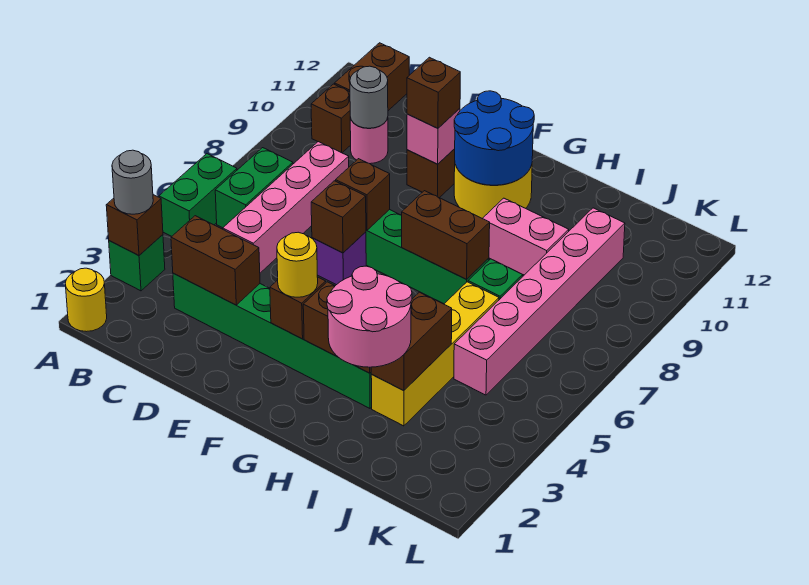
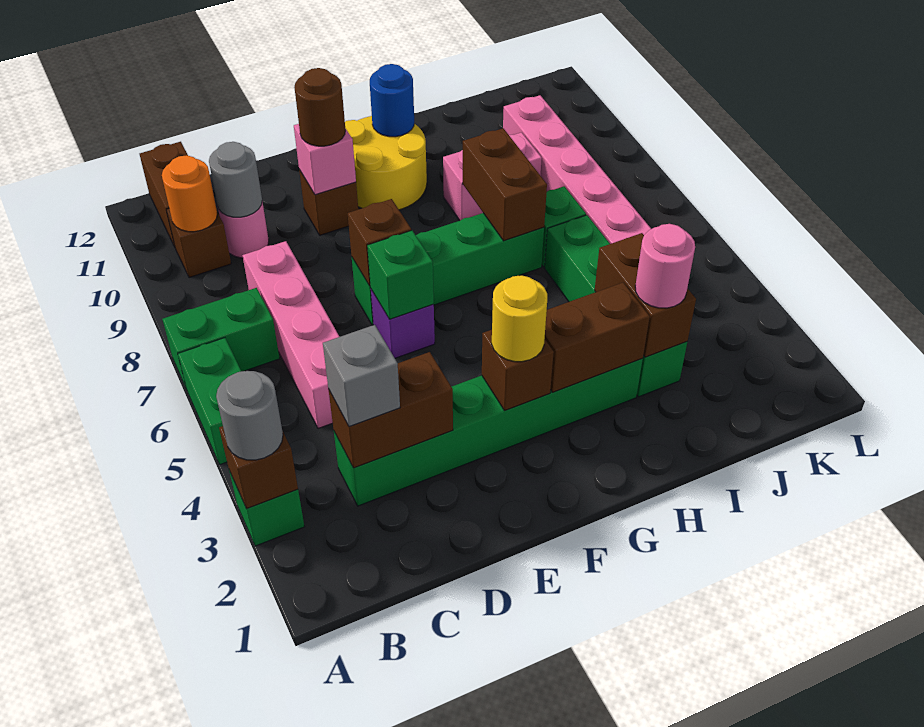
yellow round brick A1 level 1 -> none
green brick B6:B7 level 1 -> green brick A7:B7 level 1
none -> orange round brick B10 level 2
none -> grey brick C3 level 3
brown brick E6 level 2 -> green brick E6 level 2
brown brick E10 level 3 -> brown round brick E10 level 3
blue round brick F10:G11 level 2 -> blue round brick G11 level 2
brown brick G7:H7 level 2 -> brown brick H7:H8 level 2
pink round brick H2:I3 level 3 -> pink round brick I3 level 3
yellow brick I3:I6 level 1 -> green brick I3:I6 level 1

